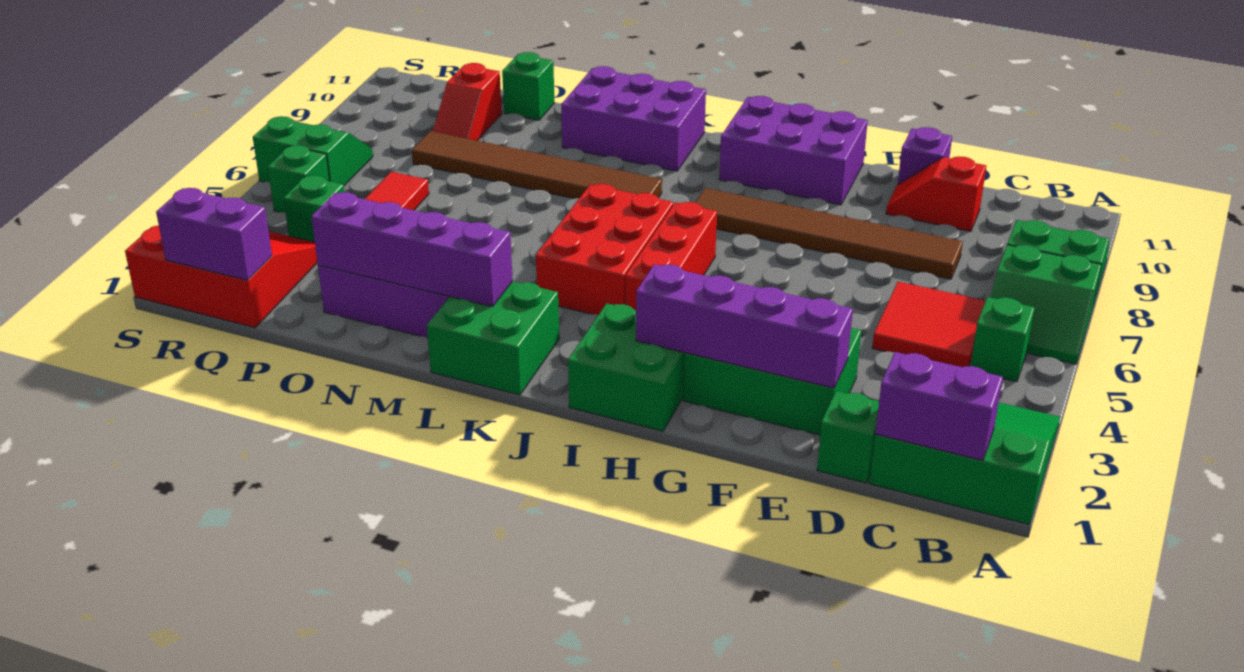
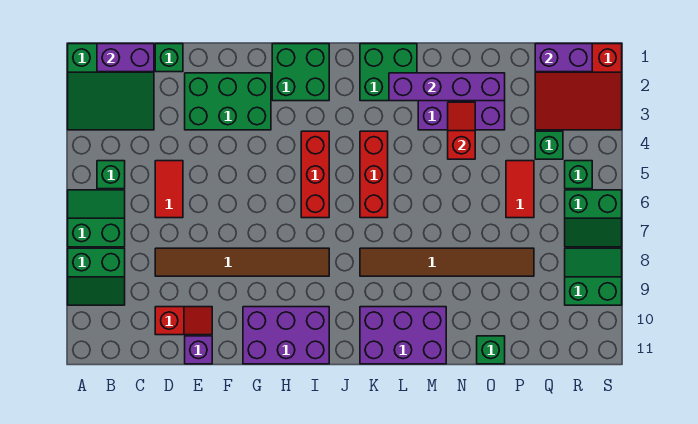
red tile C5:D6 level 1 -> red tile D5:D6 level 1
purple brick E2:H2 level 2 -> none
red brick J4:K6 level 1 -> red brick K4:K6 level 1
red slope P9:P10 level 1 top 10 -> red slope N3:N4 level 2 top 4
none -> green slope R8:S9 level 1 top 9

